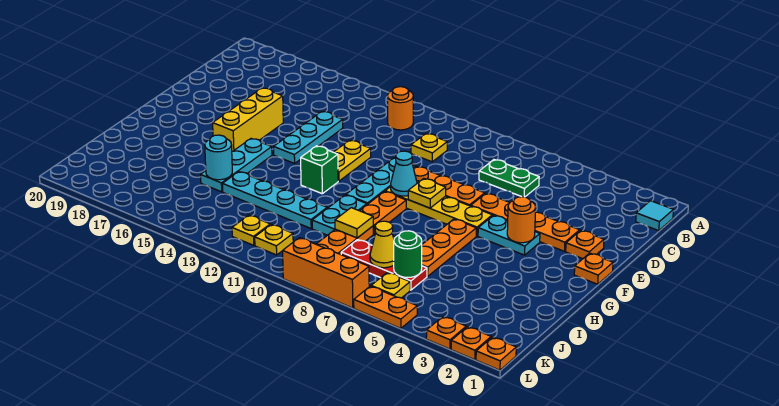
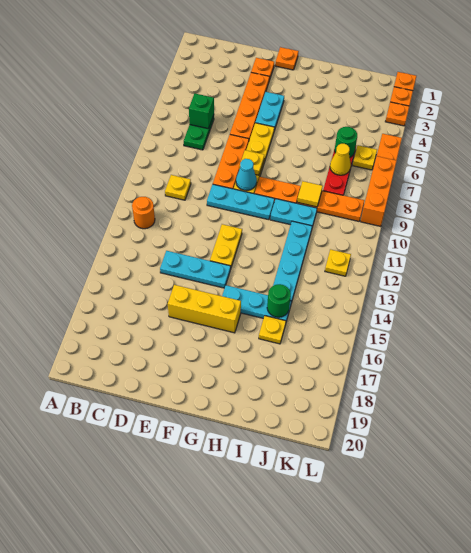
cyan tile B1 level 1 -> none
yellow plate E12:F12 level 1 -> yellow plate F12:F13 level 1
orange round brick F4 level 2 -> none
orange plate G6:I6 level 1 -> none
green brick G12 level 1 -> green brick C6 level 2
cyan round brick I15 level 2 -> green round brick I15 level 2
yellow plate K11 level 1 -> yellow plate I16 level 1

